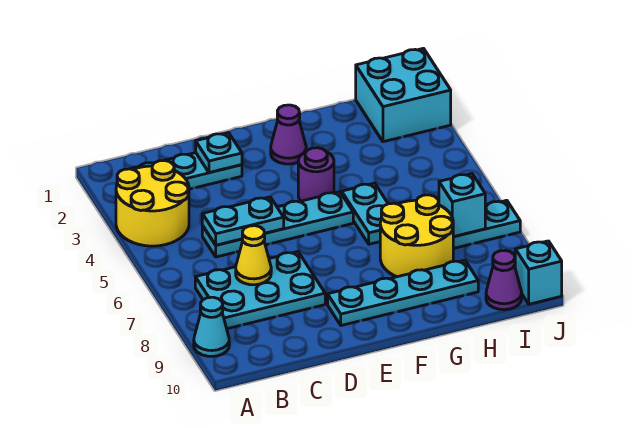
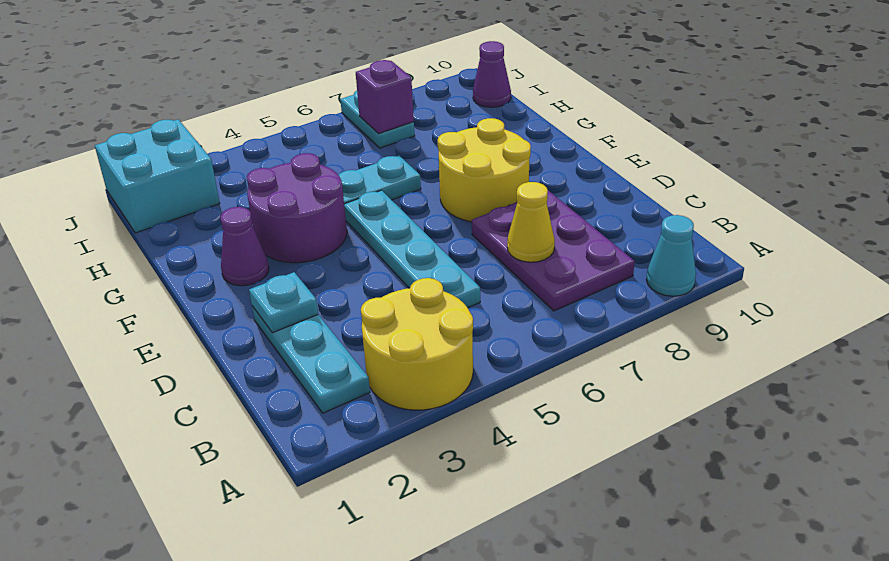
cyan plate B7:D8 level 1 -> purple plate B7:D8 level 1
cyan plate C5:D5 level 2 -> none
cyan plate E9:H9 level 1 -> none
purple round brick F4 level 1 -> purple round brick F3:G4 level 1
yellow round brick G7:H8 level 1 -> yellow round brick E7:F8 level 1
cyan brick I7 level 2 -> purple brick I7 level 2
cyan brick J10 level 1 -> none

